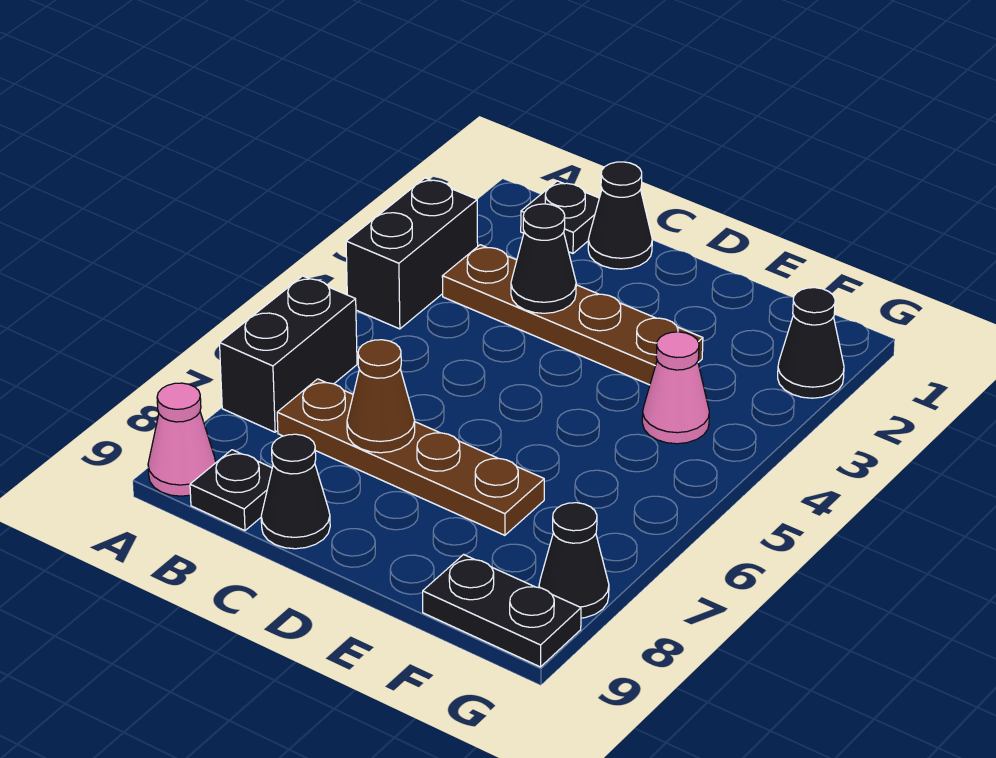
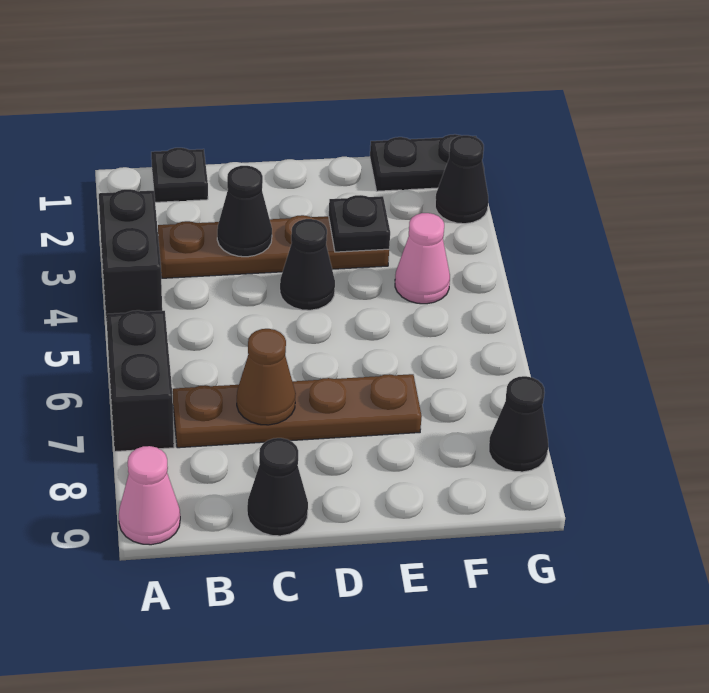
black plate B9 level 1 -> black plate E3 level 2
black cone C1 level 1 -> black cone D4 level 1
black plate F9:G9 level 1 -> black plate F1:G1 level 1

